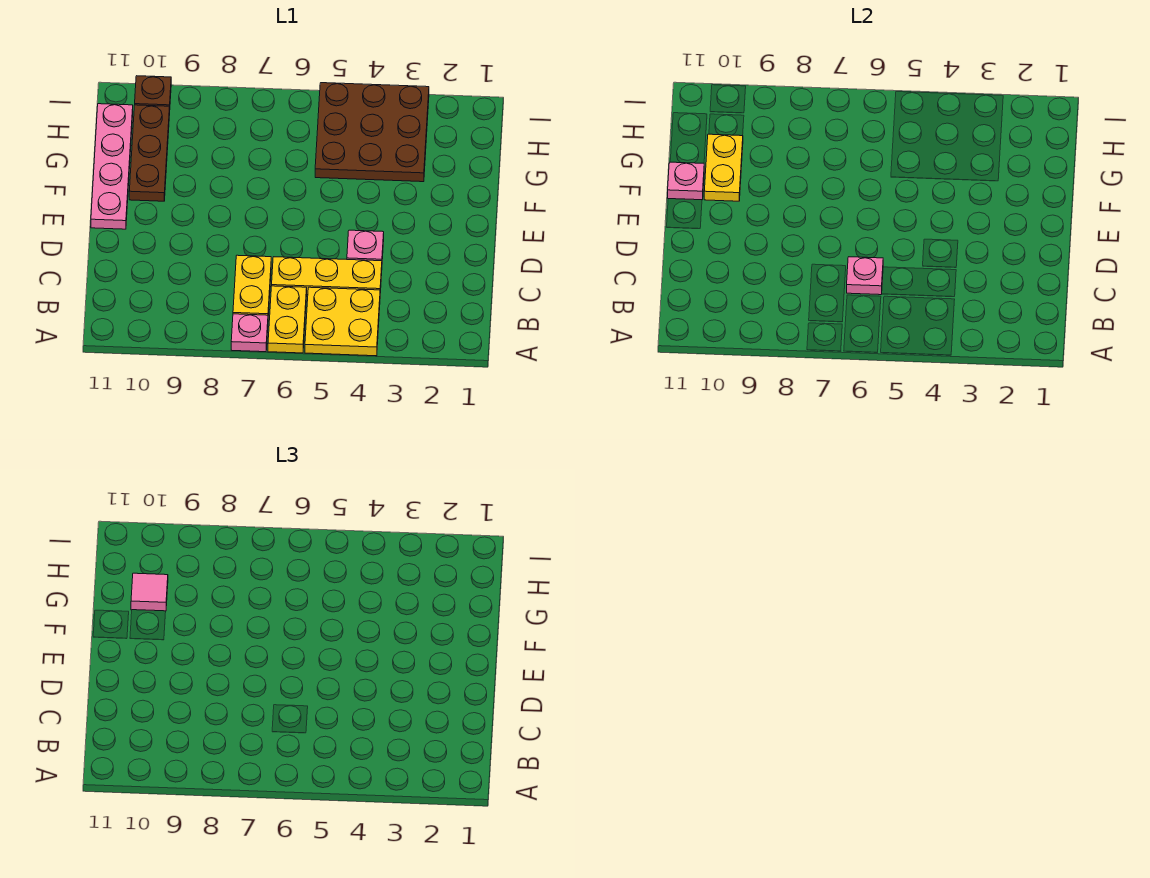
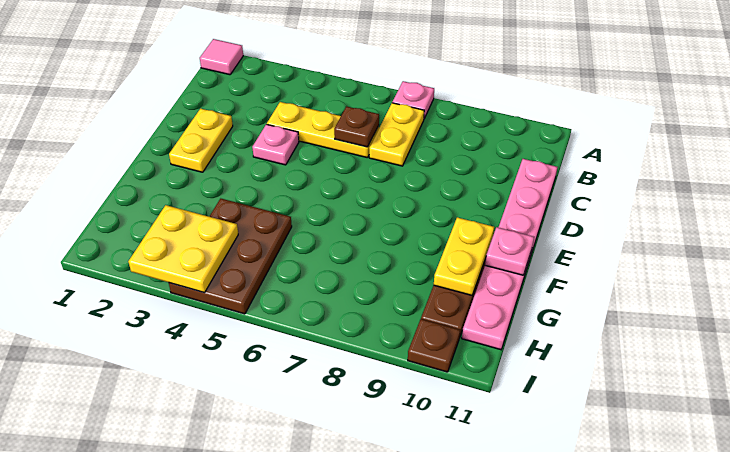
yellow plate A4:B5 level 1 -> yellow plate H3:I4 level 2
yellow plate A6:B6 level 1 -> yellow plate D2:E2 level 1
pink plate C6 level 2 -> brown plate C6 level 2
pink plate E11:H11 level 1 -> pink plate C11:H11 level 1
brown plate G3:I5 level 1 -> brown plate G4:I5 level 1
pink tile G10 level 3 -> pink tile A1 level 1

